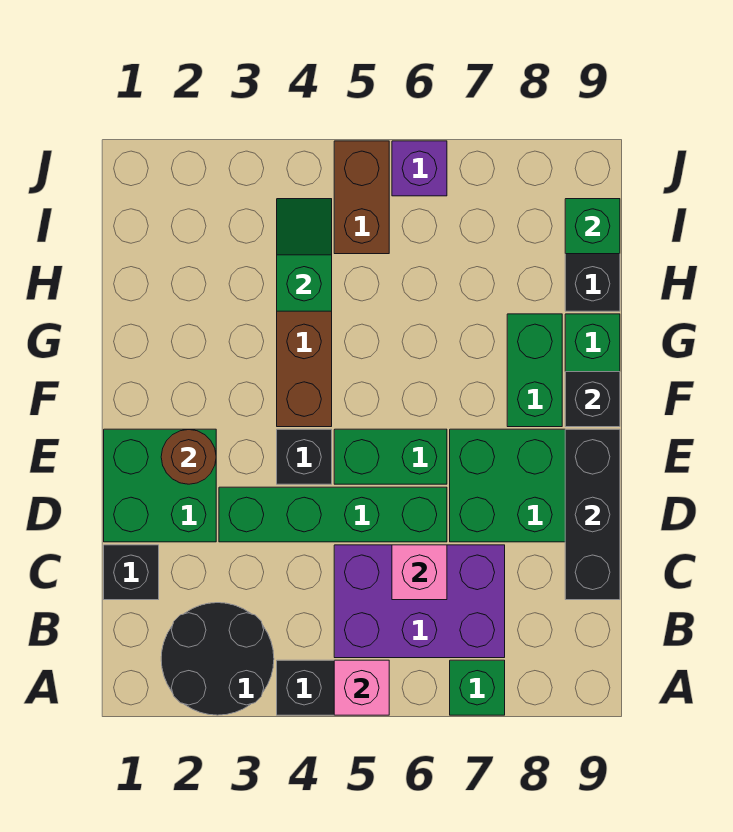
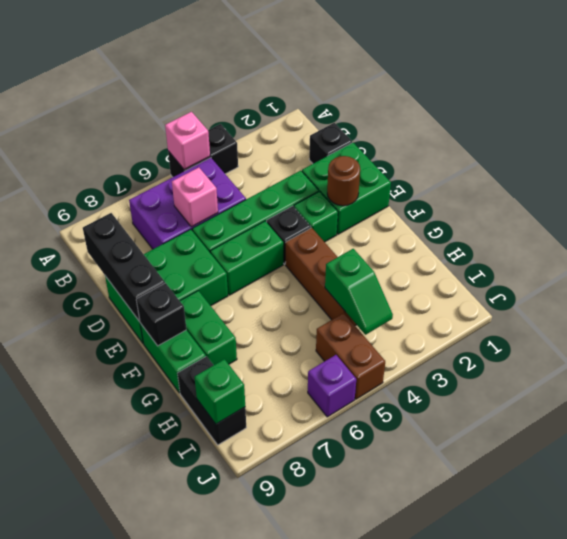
black round brick A2:B3 level 1 -> none
green brick A7 level 1 -> green brick E3 level 1

